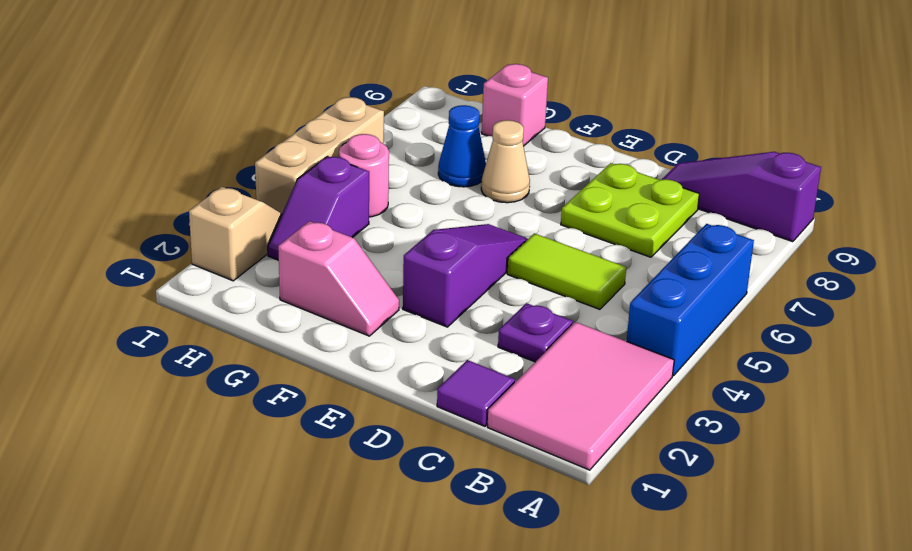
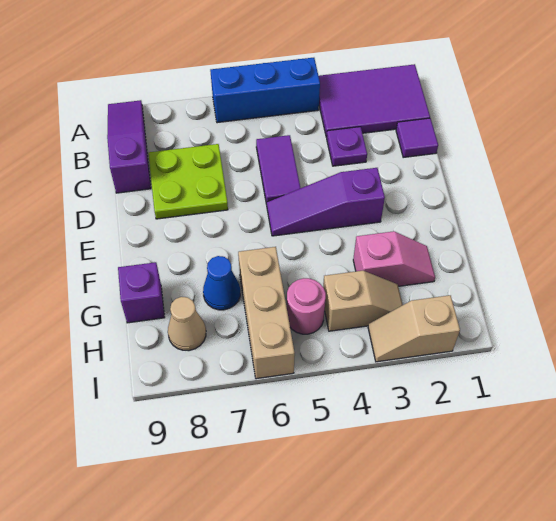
pink tile A1:B3 level 1 -> purple tile A1:B3 level 1
purple slope A9:C9 level 1 top A -> purple slope A9:C9 level 1 top C
lime tile C5:D5 level 1 -> purple tile C5:D5 level 1
pink slope F2:G2 level 1 top G -> pink slope G2:G3 level 1 top 3
tan cone F7 level 1 -> tan cone H8 level 1
pink brick G9 level 1 -> purple brick G9 level 1
purple slope H3:H4 level 1 top 4 -> tan slope H3:H4 level 1 top 4
tan brick I4:I6 level 1 -> tan brick G6:I6 level 1

